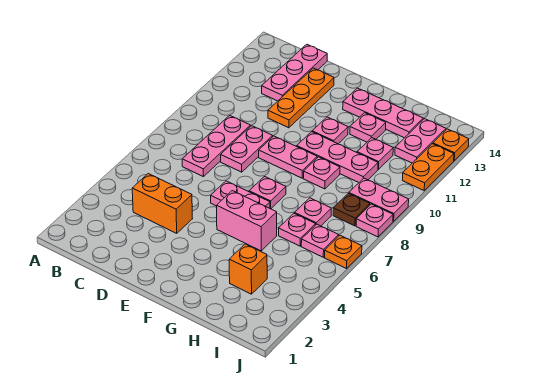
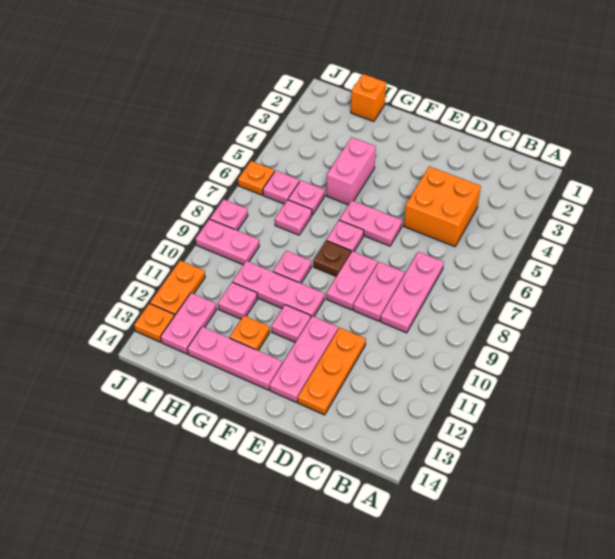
orange brick C4:D4 level 1 -> orange brick C4:D5 level 1
pink plate C12:C14 level 1 -> pink plate E11:E13 level 1
pink plate E9:F9 level 1 -> pink plate E8:E9 level 1
pink brick F5:G5 level 1 -> pink brick G4:G5 level 1
pink plate G12 level 1 -> orange plate G12 level 1
orange brick H3 level 1 -> orange brick H1 level 1
brown plate I8 level 1 -> brown plate F8 level 1

